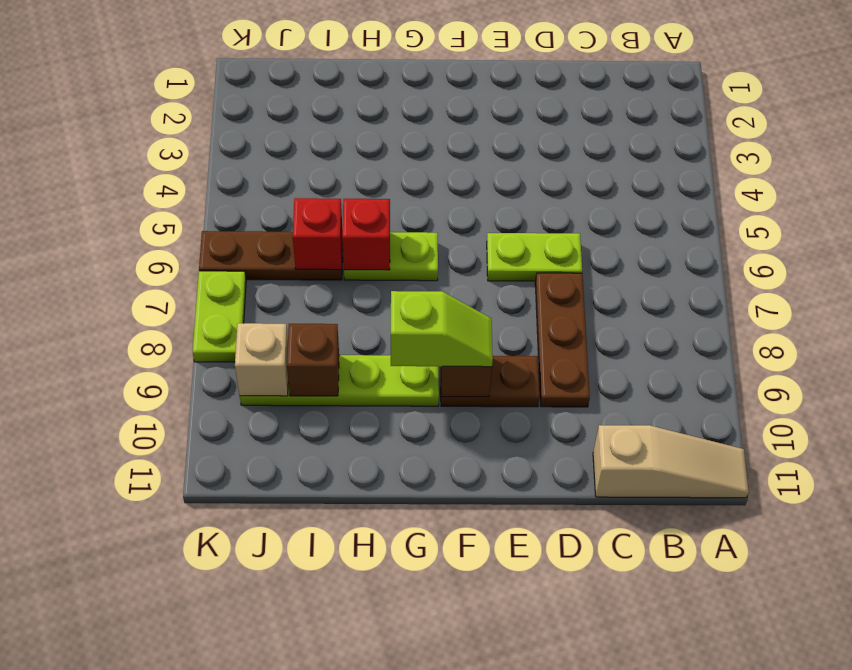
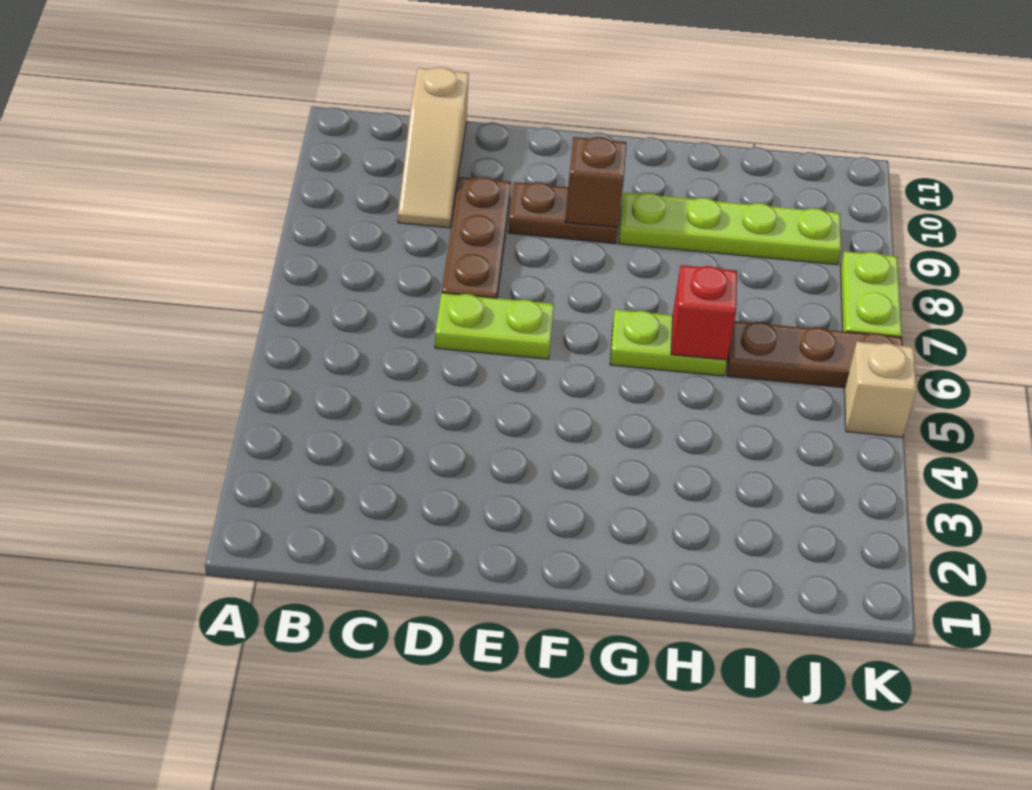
tan slope A11:C11 level 1 top C -> tan slope C9:C11 level 1 top 11
lime slope F9:G9 level 3 top G -> none
red brick I6 level 2 -> none
brown brick I9 level 2 -> none
tan brick J9 level 2 -> tan brick K5 level 1

